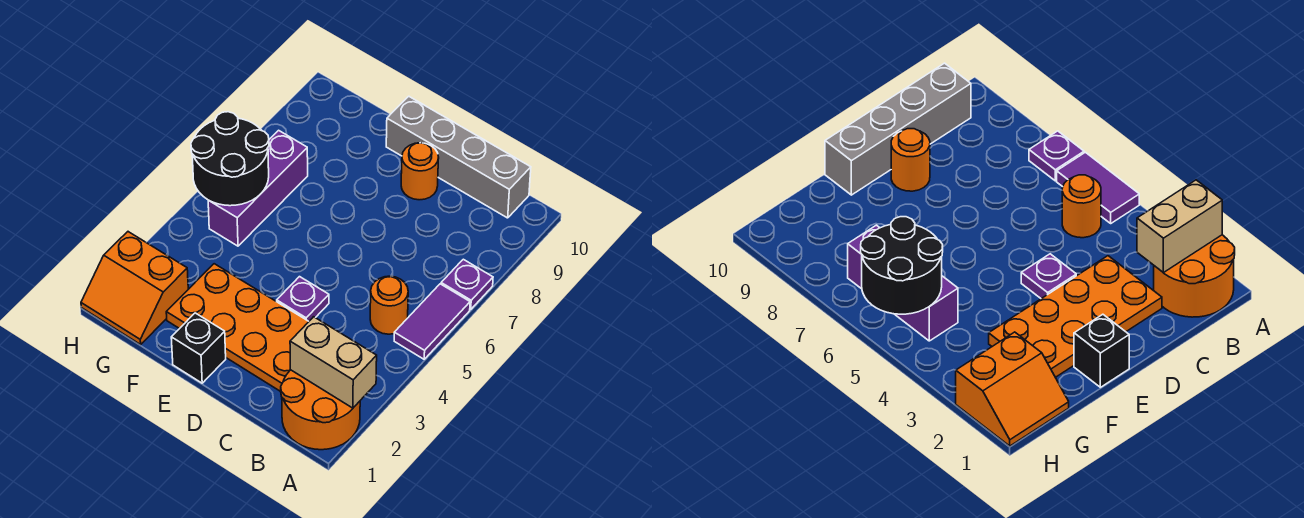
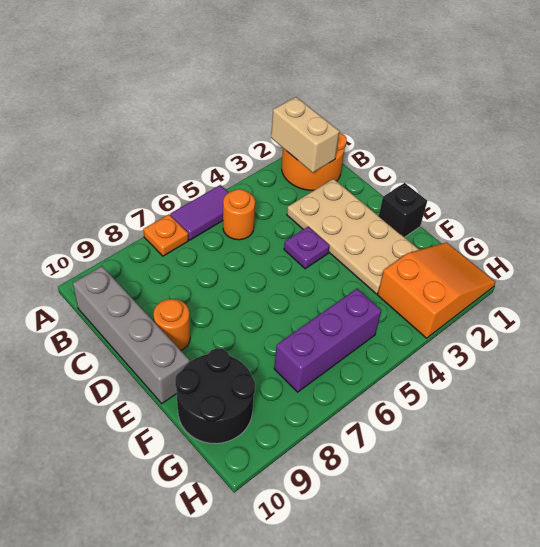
purple plate A7 level 1 -> orange plate A7 level 1
orange plate C2:F3 level 1 -> tan plate C2:F3 level 1
orange slope G1:H2 level 1 top 2 -> orange slope G1:H3 level 1 top 3
black round brick G5:H6 level 2 -> black round brick F9:G10 level 1

